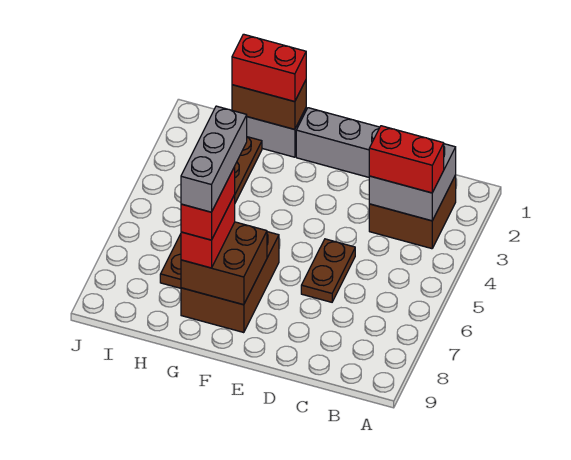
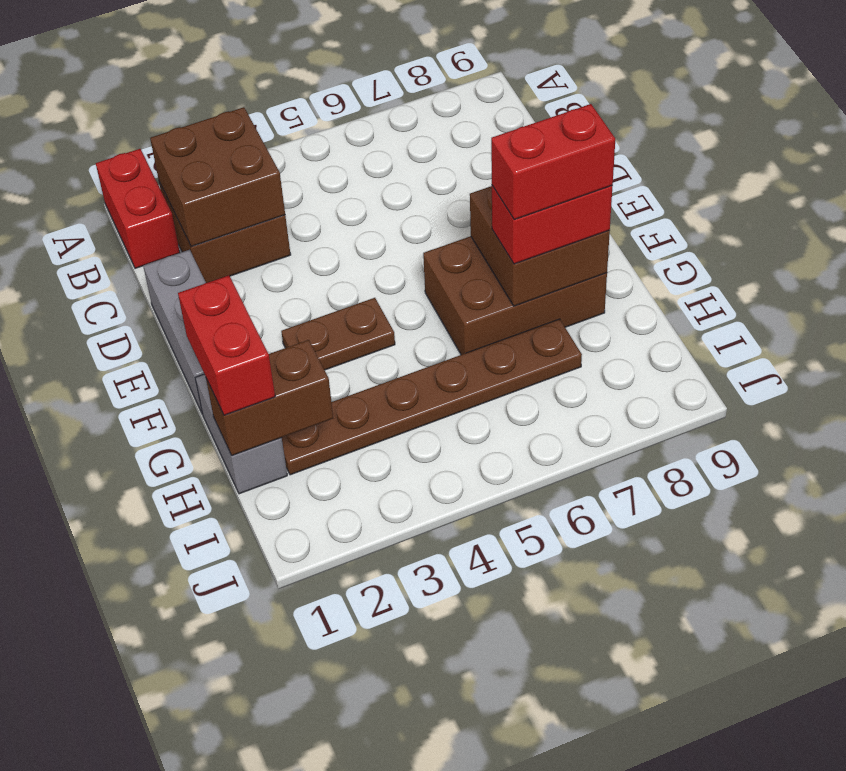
grey brick B2:C3 level 2 -> brown brick B2:C3 level 2
red brick B3:C3 level 3 -> red brick A1:B1 level 1
brown plate D5:D6 level 1 -> brown plate F3:F4 level 1
brown brick G1:H1 level 2 -> brown brick H1:H2 level 2
grey brick G6:G8 level 5 -> none

